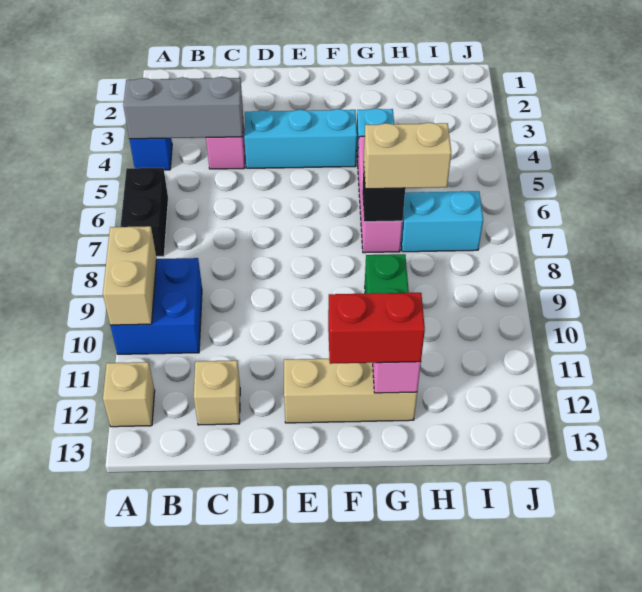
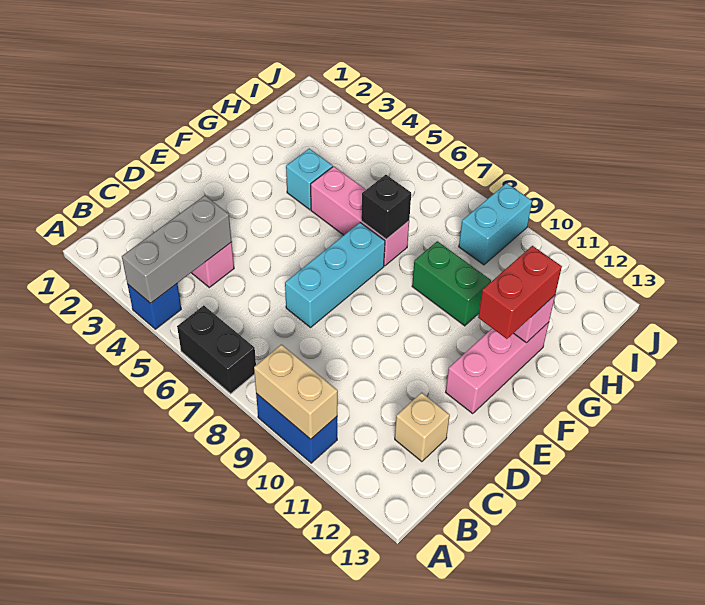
blue brick A9:B10 level 1 -> blue brick A9:A10 level 1
tan brick A12 level 1 -> none
cyan brick D4:F4 level 1 -> cyan brick D7:F7 level 1
tan brick E12:G12 level 1 -> pink brick E12:G12 level 1
tan brick G7:H7 level 3 -> none
cyan brick H7:I7 level 1 -> cyan brick I9:J9 level 1

